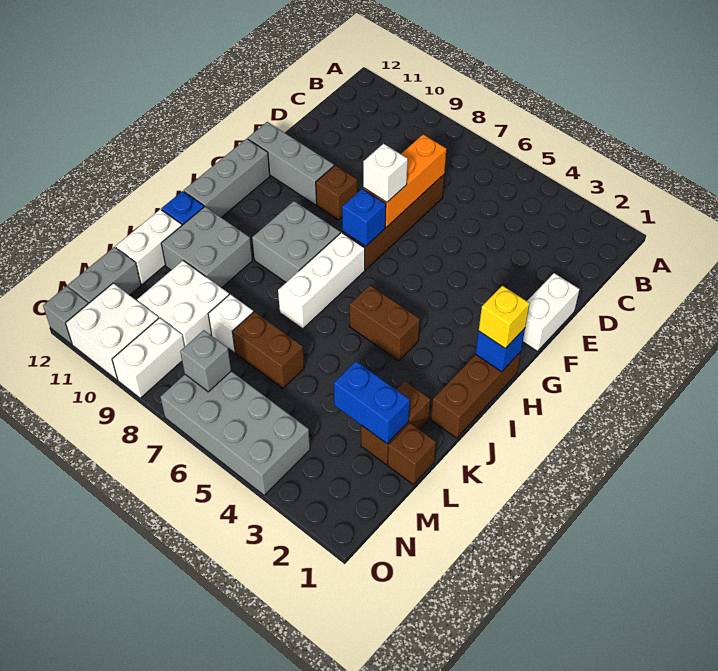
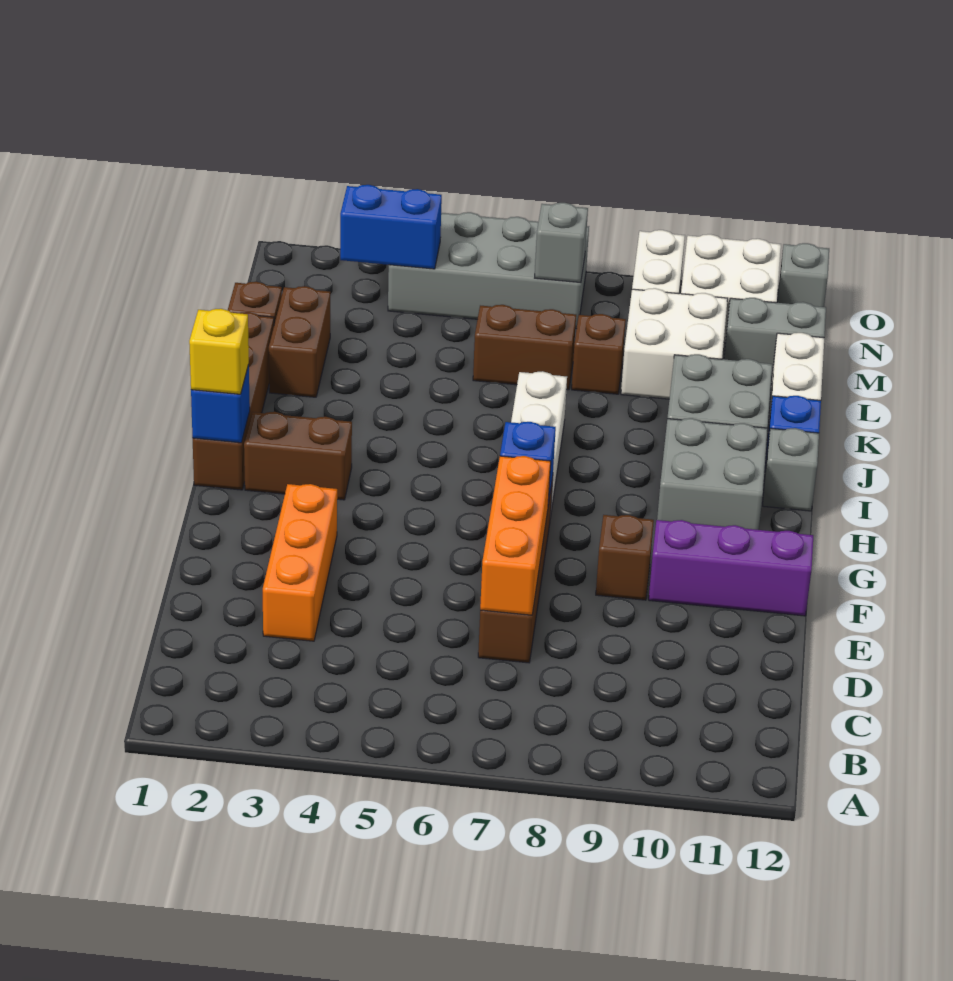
none -> orange brick D3:F3 level 1
white brick E1:F1 level 1 -> none
white brick F7 level 3 -> none
grey brick F10:F12 level 1 -> purple brick F10:F12 level 1
grey brick G12:I12 level 1 -> grey brick I12 level 1
brown brick H1:J1 level 1 -> brown brick H1:K1 level 1
grey brick H8:I9 level 1 -> grey brick H10:I11 level 1
brown brick I4:I5 level 1 -> brown brick H2:H3 level 1
blue brick L2:L3 level 2 -> blue brick N3:N4 level 2
white brick L8 level 1 -> brown brick L8 level 1
grey brick M12:N12 level 1 -> grey brick M11:M12 level 1

